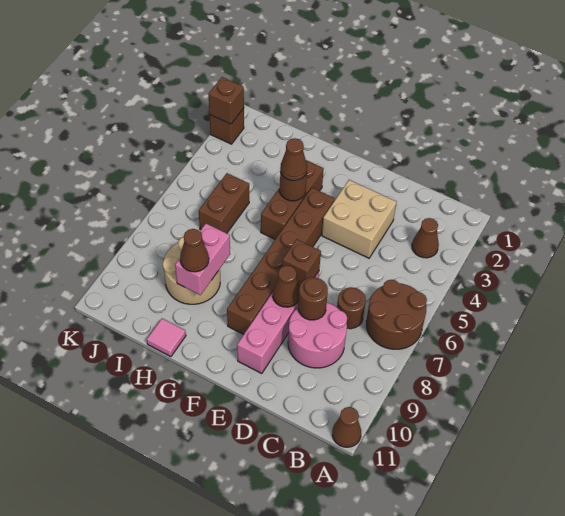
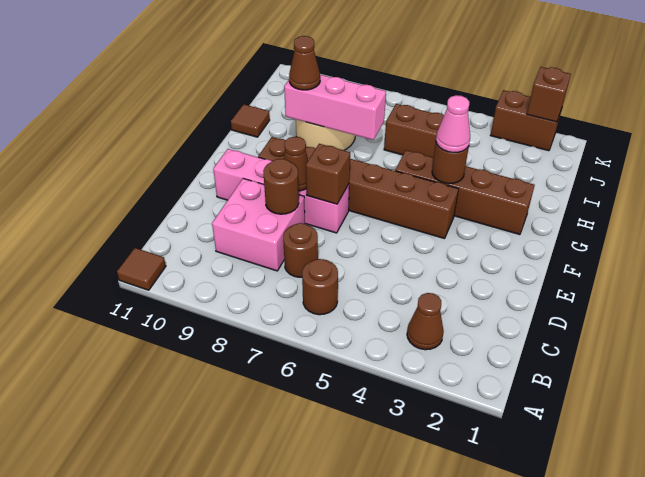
brown round brick A6:B7 level 1 -> brown round brick B6 level 1
brown cone A11 level 1 -> brown tile A11 level 1
pink round brick C8:D9 level 1 -> pink brick C8:D9 level 1
tan brick D3:E4 level 1 -> none
brown brick G3:G5 level 1 -> brown brick G2:G5 level 1
brown cone G4 level 3 -> pink cone G4 level 3
pink brick H8:H9 level 2 -> pink brick H7:H9 level 2
pink tile H11 level 1 -> brown tile H11 level 1
brown brick K2 level 1 -> brown brick K2:K3 level 1

